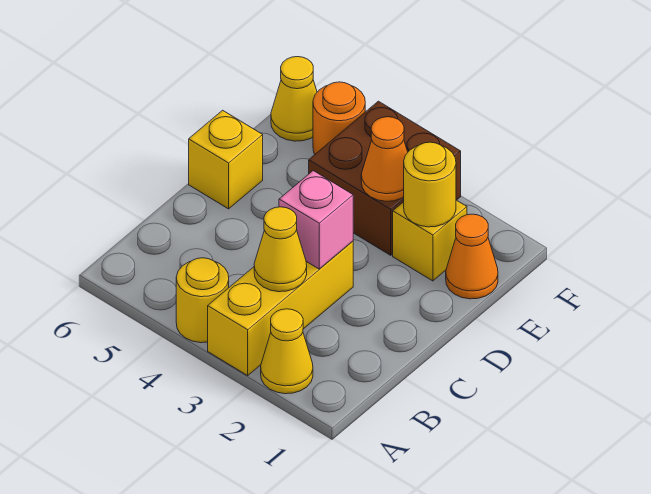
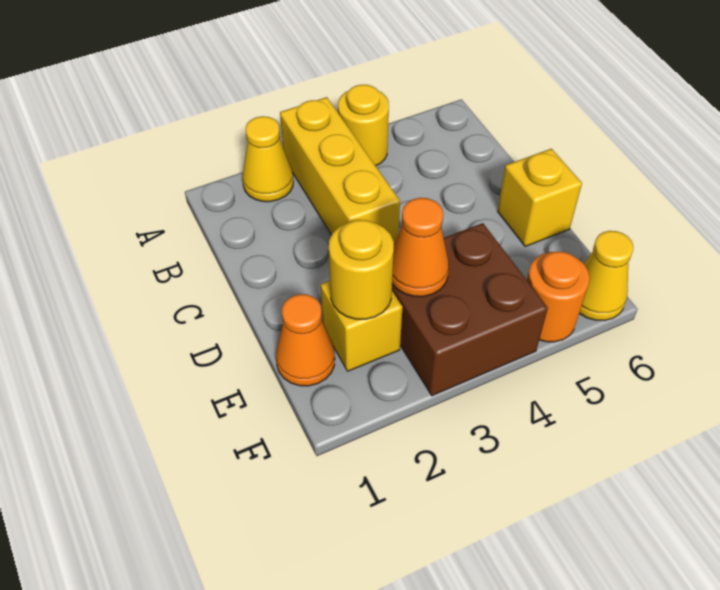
yellow cone B3 level 2 -> none
pink brick C3 level 2 -> none

